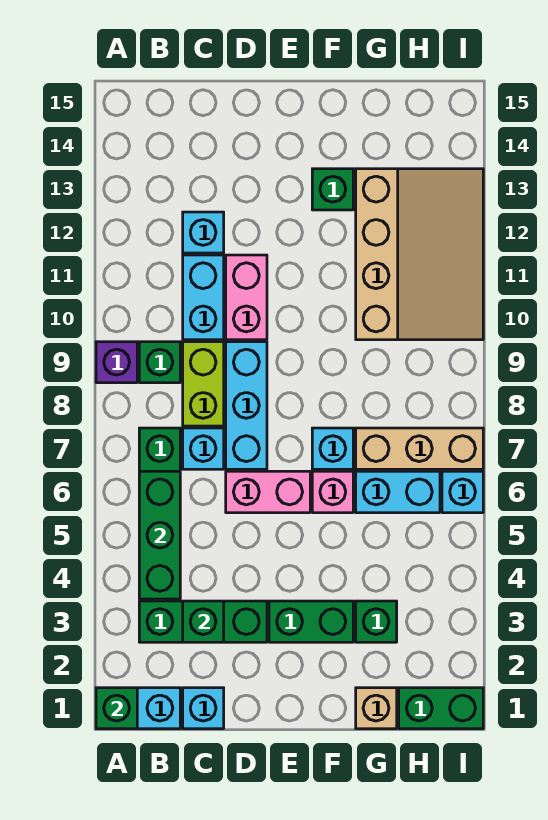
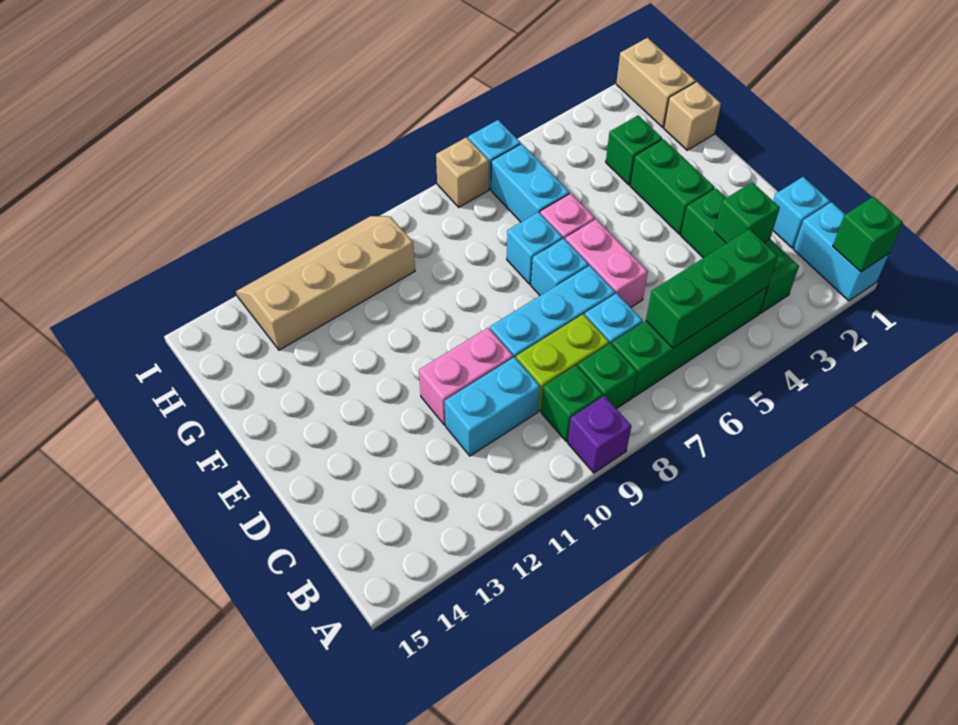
cyan brick C12 level 1 -> cyan brick E7 level 1
green brick F13 level 1 -> green brick B8 level 1
tan brick G7:I7 level 1 -> tan brick I7 level 1
tan slope G10:I13 level 1 top G -> tan slope H10:I13 level 1 top H
green brick H1:I1 level 1 -> tan brick H1:I1 level 1

